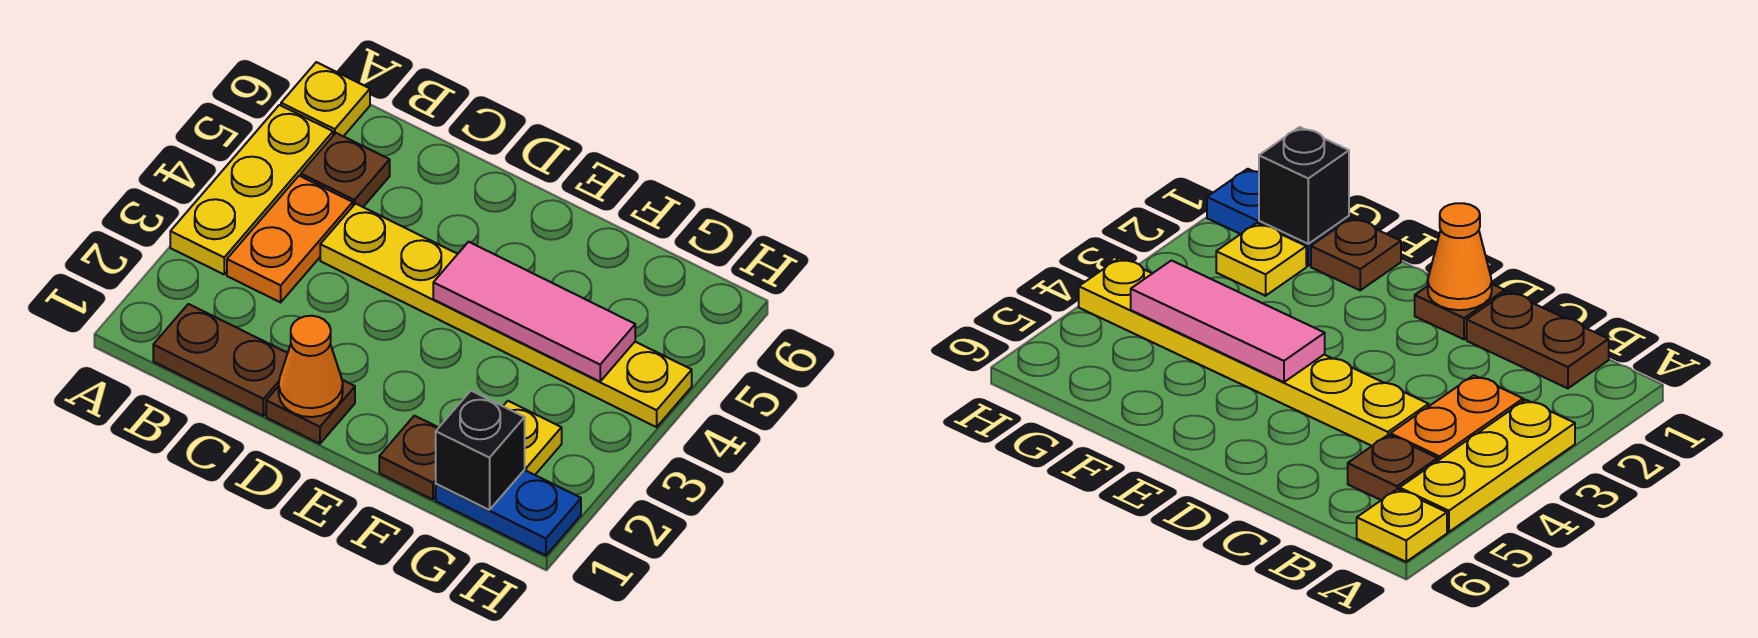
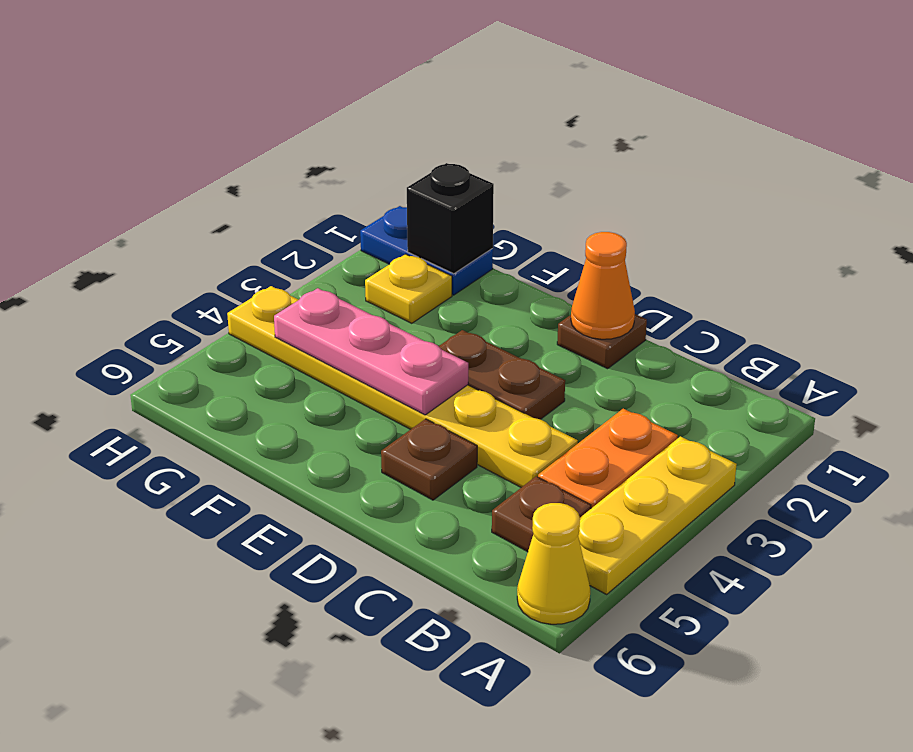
yellow plate A6 level 1 -> yellow cone A6 level 1
brown plate B1:C1 level 1 -> brown plate D3:E3 level 1
pink tile E4:G4 level 2 -> pink plate E4:G4 level 2
brown plate F1 level 1 -> brown plate D5 level 1

